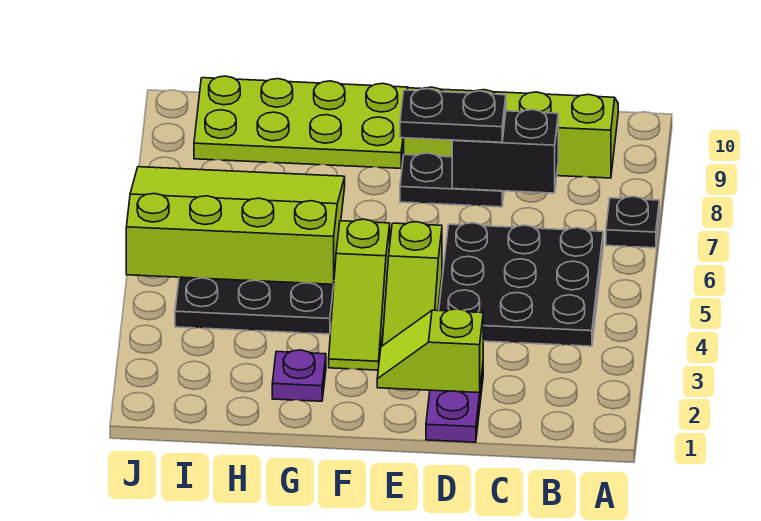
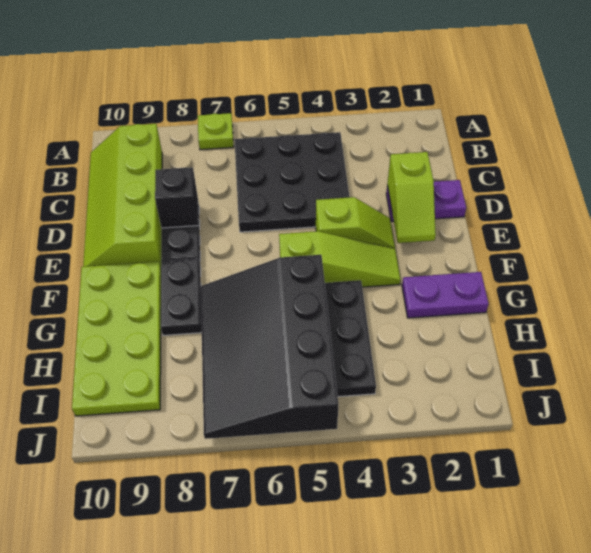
black plate A7 level 1 -> lime plate A7 level 1
black brick C8:D8 level 2 -> black brick D8 level 2
black plate D8:E8 level 3 -> black plate F8:G8 level 1
lime slope E3:E5 level 1 top 5 -> lime slope E3:E4 level 1 top 4
purple plate G2 level 1 -> purple plate G1:G2 level 1
lime slope G5:J7 level 2 top 5 -> black slope G5:J7 level 2 top 5

